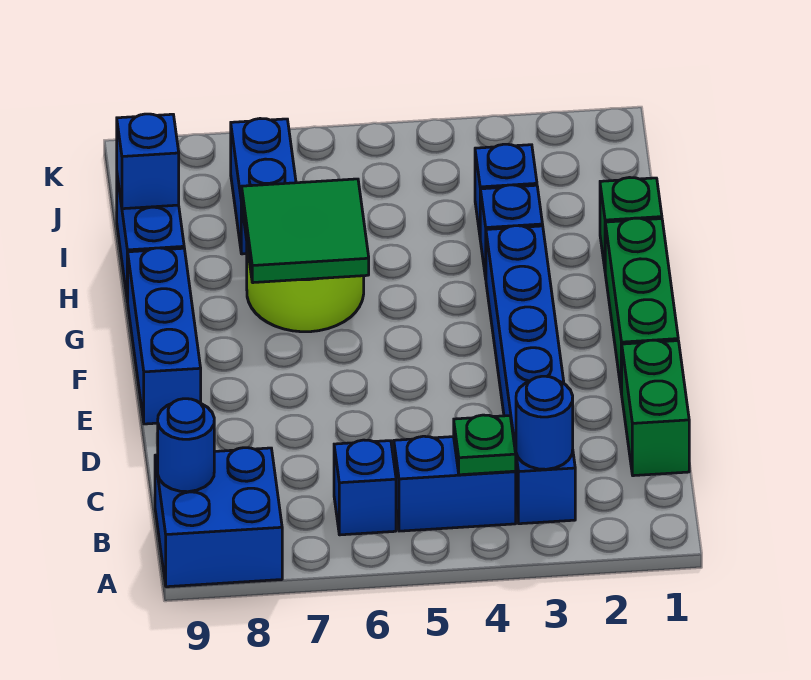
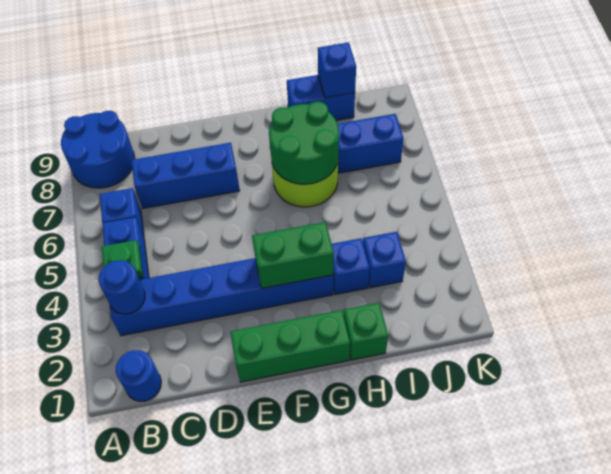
blue brick A8:B9 level 1 -> blue round brick A8:B9 level 1
blue round brick B9 level 2 -> blue round brick B1 level 1
green brick C1:D1 level 1 -> green brick F3:G3 level 2
blue brick E9:G9 level 1 -> blue brick C7:E7 level 1
green tile G6:H7 level 2 -> green round brick G6:H7 level 2

